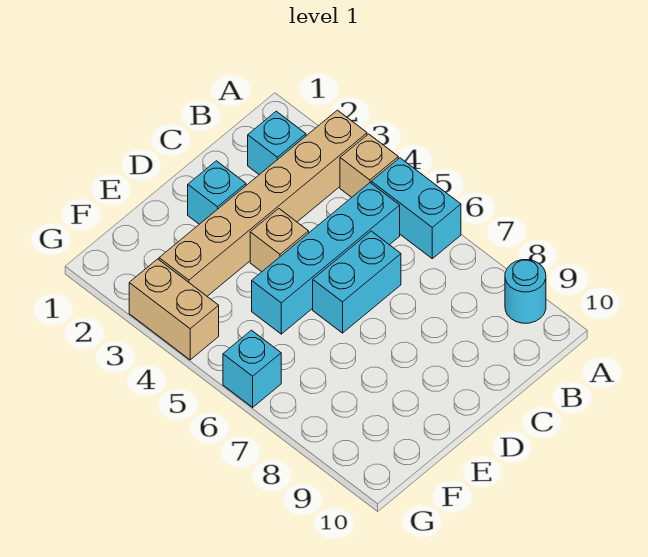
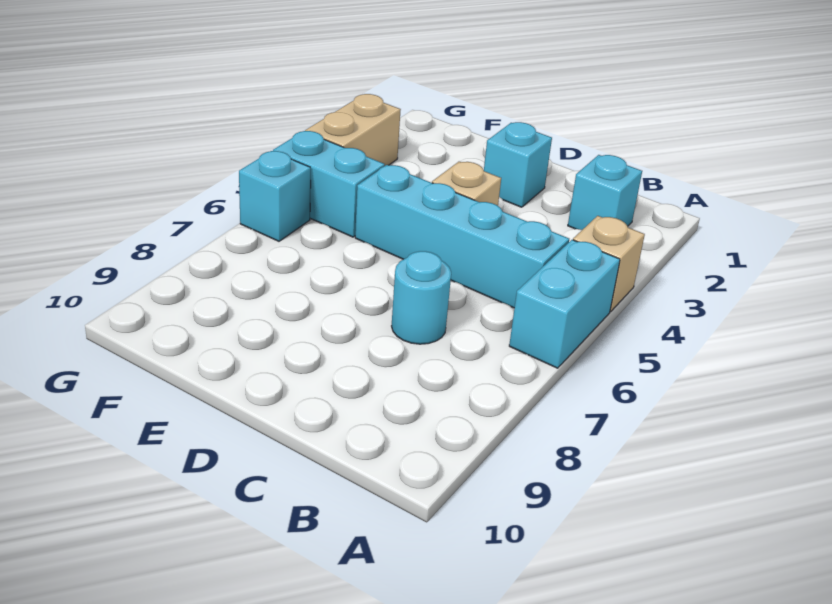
tan brick A3:F3 level 1 -> none
cyan round brick A9 level 1 -> cyan round brick C7 level 1
cyan brick C6:D6 level 1 -> cyan brick F5:G5 level 1

